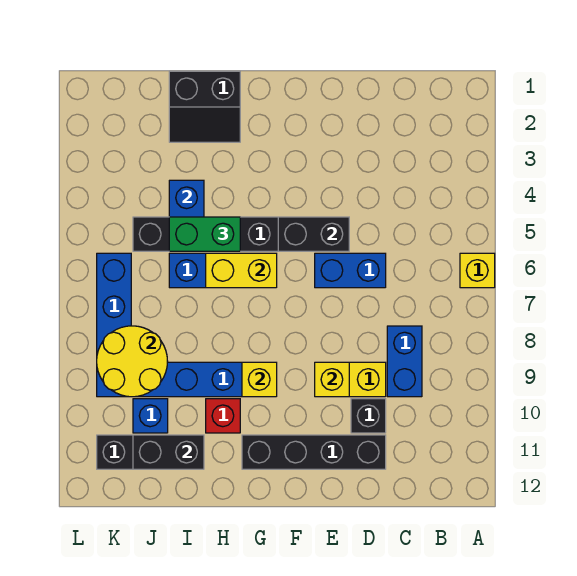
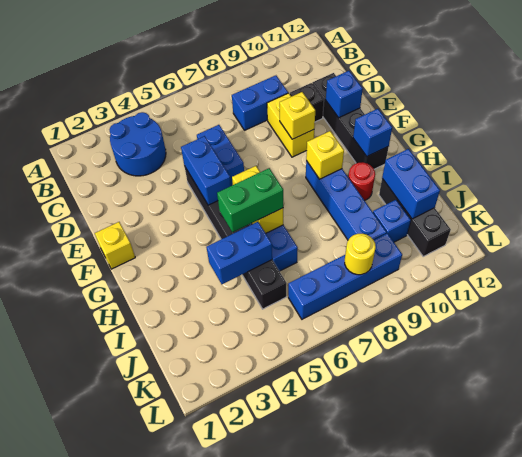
yellow brick A6 level 1 -> yellow brick F1 level 1
none -> blue round brick B3:C4 level 1
black brick E5:F5 level 2 -> blue brick E5:F5 level 2
none -> blue brick E11 level 2
none -> blue brick G11 level 2
black slope H1:I2 level 1 top 1 -> none
green brick H5:I5 level 3 -> green brick H5:H6 level 3
red brick H10 level 1 -> red round brick H10 level 1
black brick I11:J11 level 2 -> blue brick I11:J11 level 2
yellow round brick J8:K9 level 2 -> yellow round brick K8 level 2

